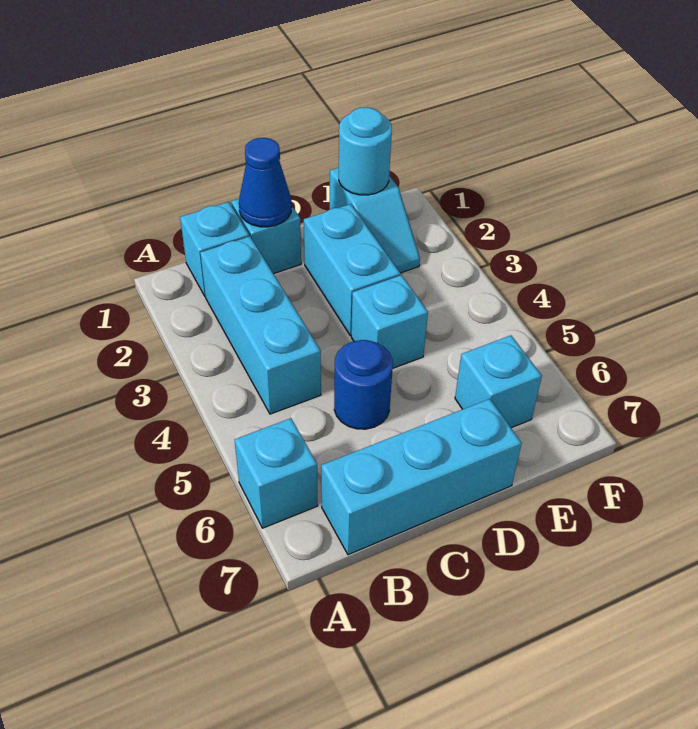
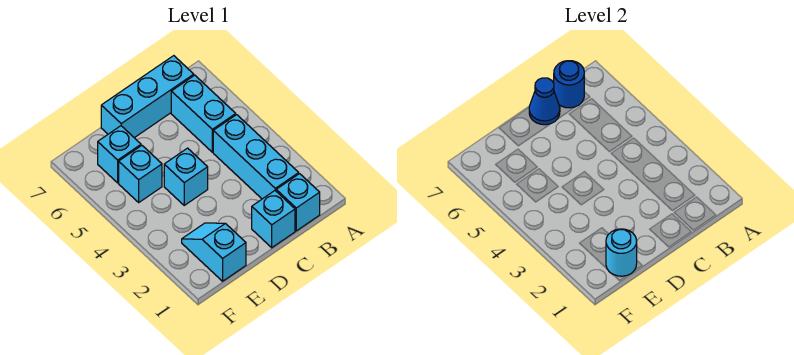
cyan brick A6 level 1 -> cyan brick E5 level 1
blue cone C1 level 2 -> blue cone C7 level 2
blue round brick C5 level 1 -> blue round brick B7 level 2
cyan brick D2:D3 level 1 -> cyan brick B5:B6 level 1

